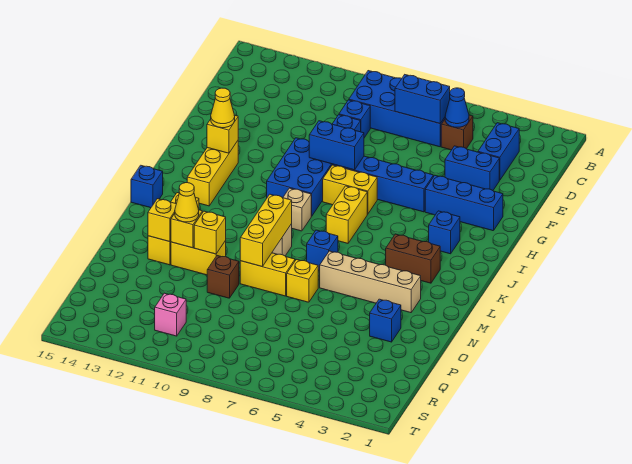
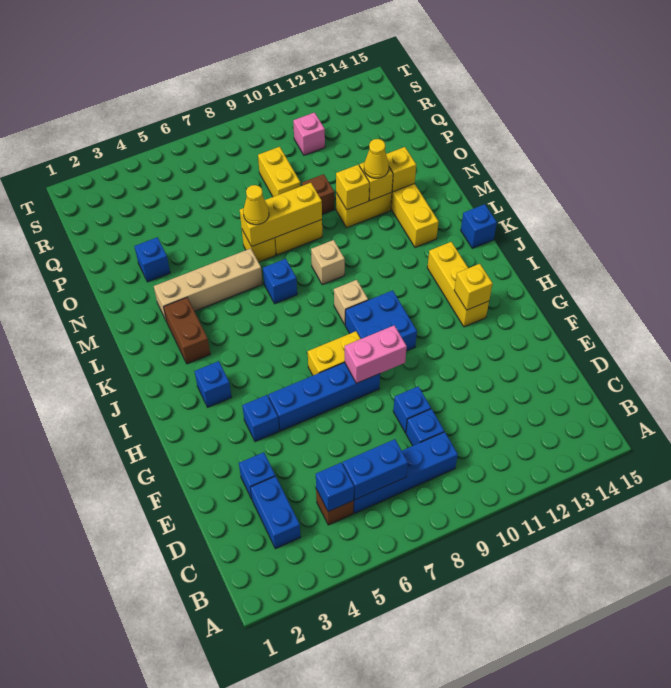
blue brick B6:C9 level 1 -> blue brick C6:C9 level 1
blue cone C5 level 2 -> blue brick C5 level 2
blue brick E3:E4 level 1 -> blue brick E3 level 1
blue brick G2:G4 level 1 -> blue brick G4 level 1
blue brick G8:G9 level 2 -> pink brick G8:G9 level 2
blue brick G9:I10 level 1 -> blue brick H9:I10 level 1
yellow cone H13 level 3 -> yellow cone N7 level 3
yellow brick I7:J7 level 1 -> yellow brick P9:Q9 level 1
brown brick K3:K4 level 1 -> brown brick K3:L3 level 1
yellow brick L9:N9 level 2 -> yellow brick N7:N9 level 2

